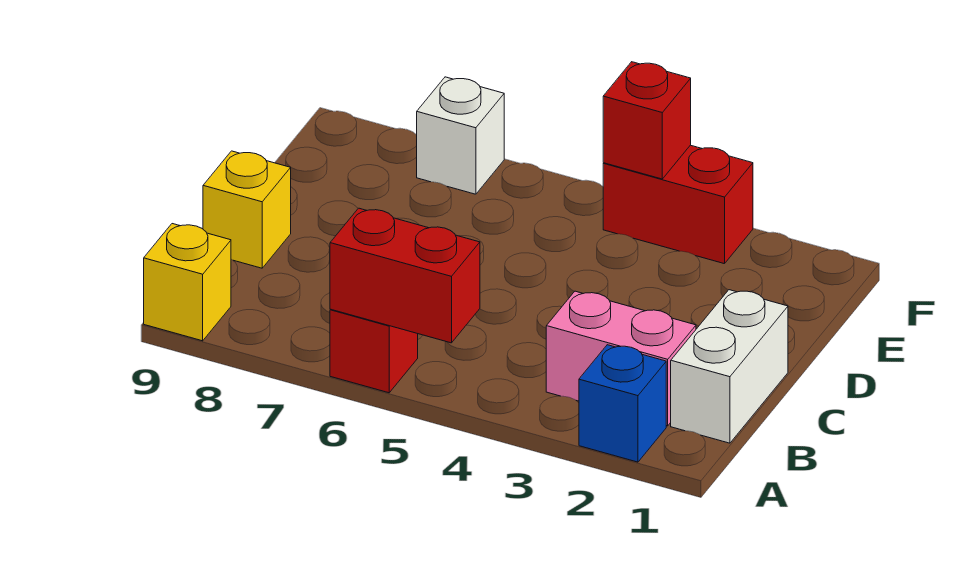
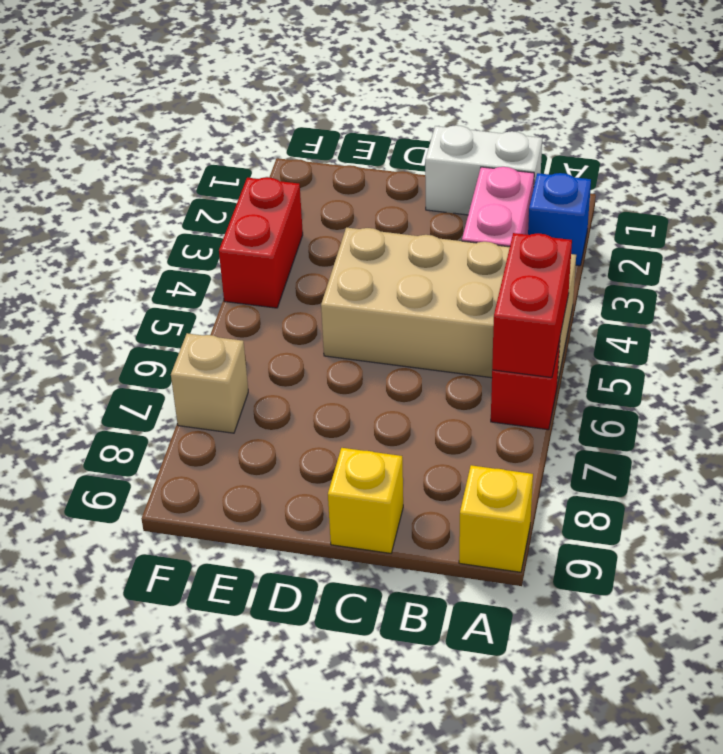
none -> tan brick A4:D5 level 1
red brick F4 level 2 -> none
white brick F7 level 1 -> tan brick F7 level 1

